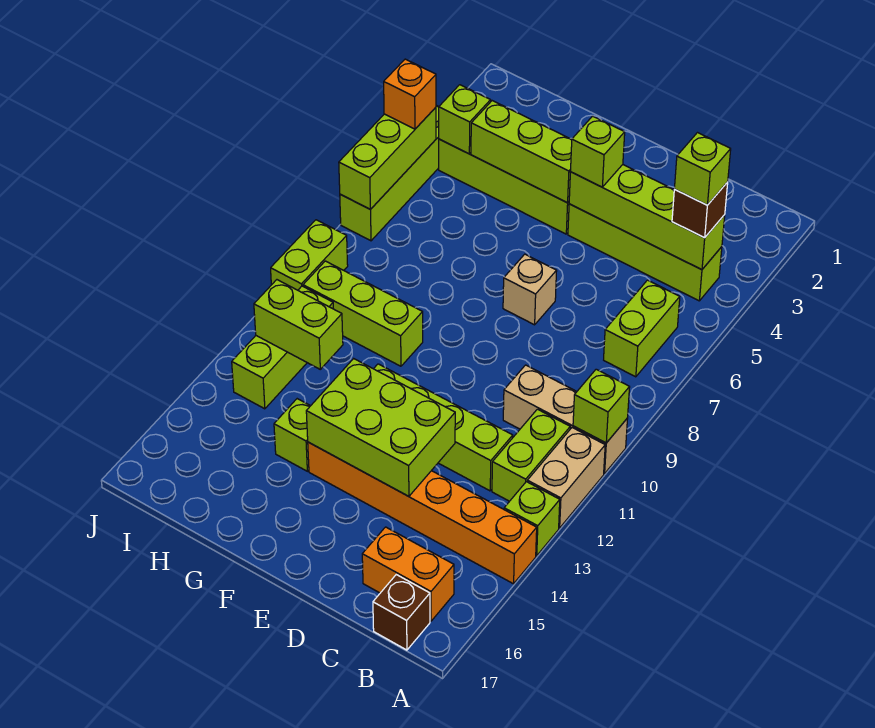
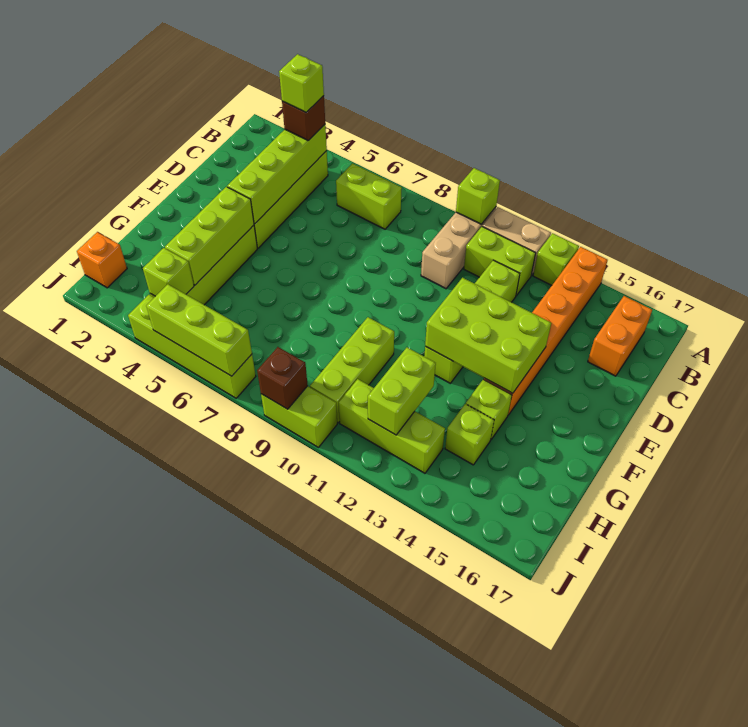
brown brick B17 level 1 -> brown brick J9 level 2
lime brick D13:F14 level 2 -> lime brick E12:F14 level 2
lime brick E4 level 3 -> lime brick H14 level 1
tan brick E7 level 1 -> none
orange brick J5 level 3 -> orange brick I1 level 1

